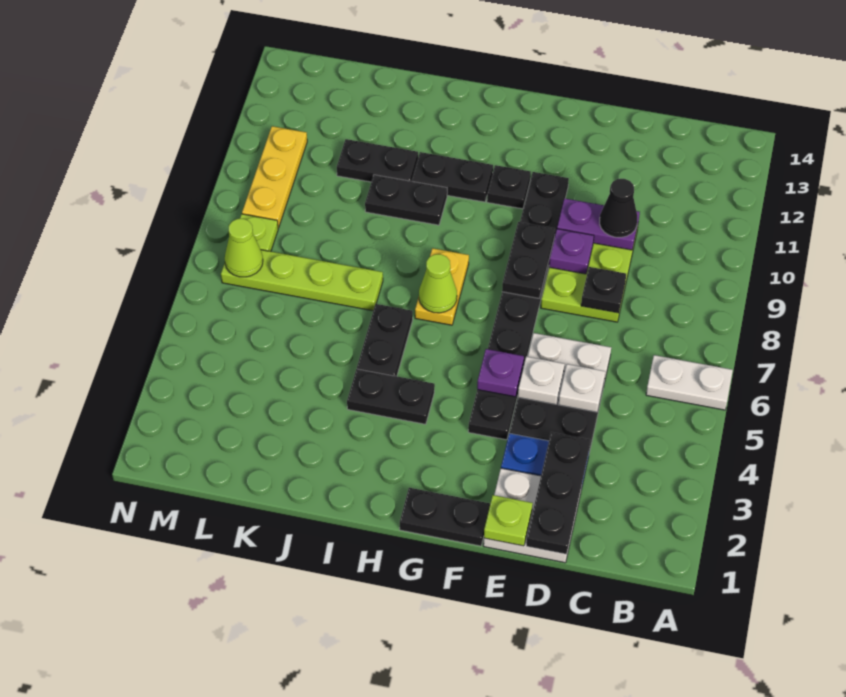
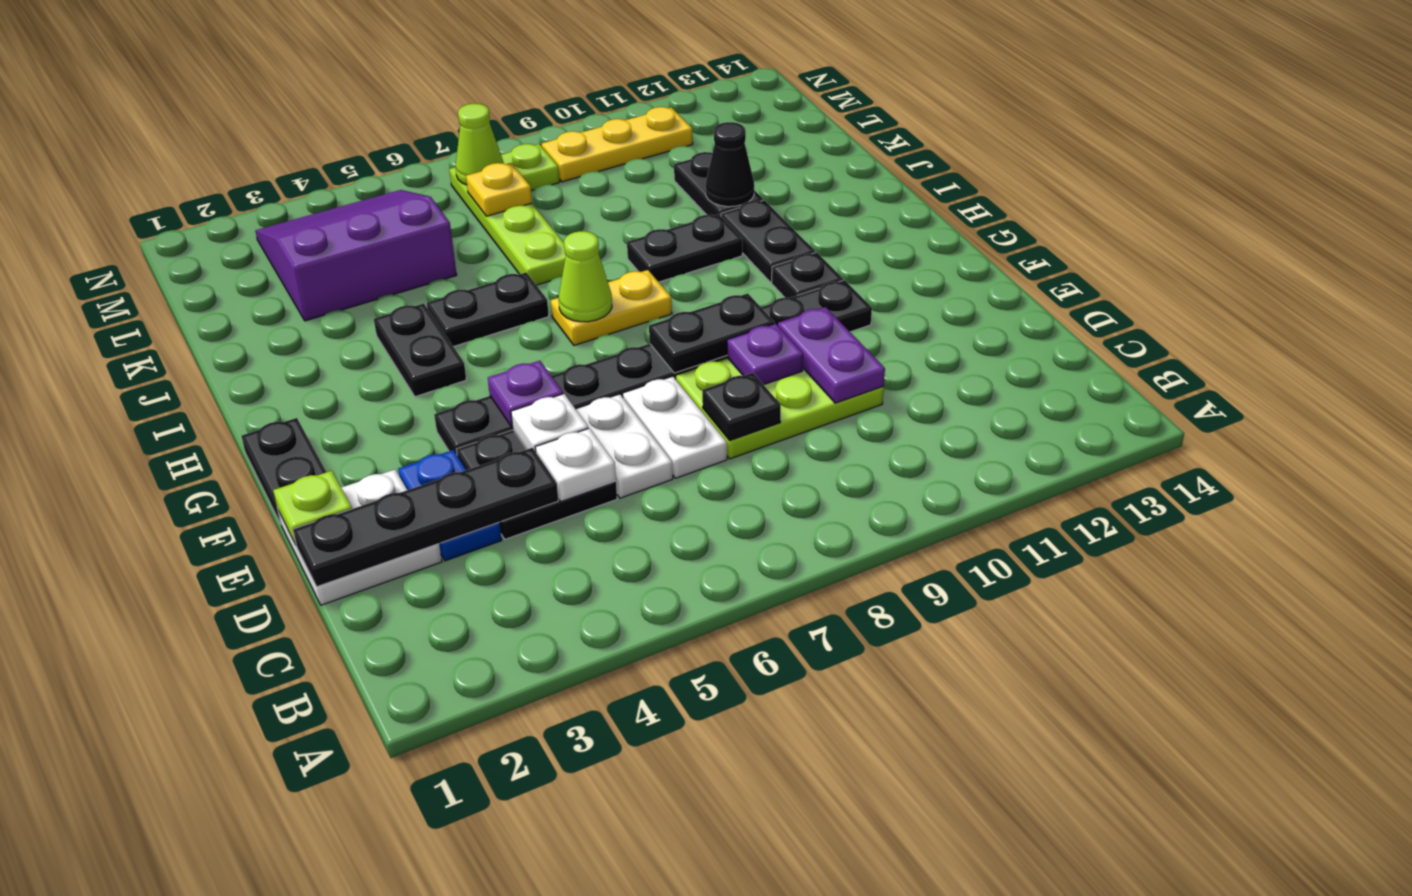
white plate A6:B6 level 1 -> white plate D7:E7 level 1
black plate D1:D3 level 2 -> black plate D1:D4 level 2
black cone D10 level 3 -> black cone J11 level 2
black plate I10:J10 level 1 -> black plate I9:I10 level 1
none -> purple slope K3:M5 level 1 top K
none -> yellow plate L7 level 2

